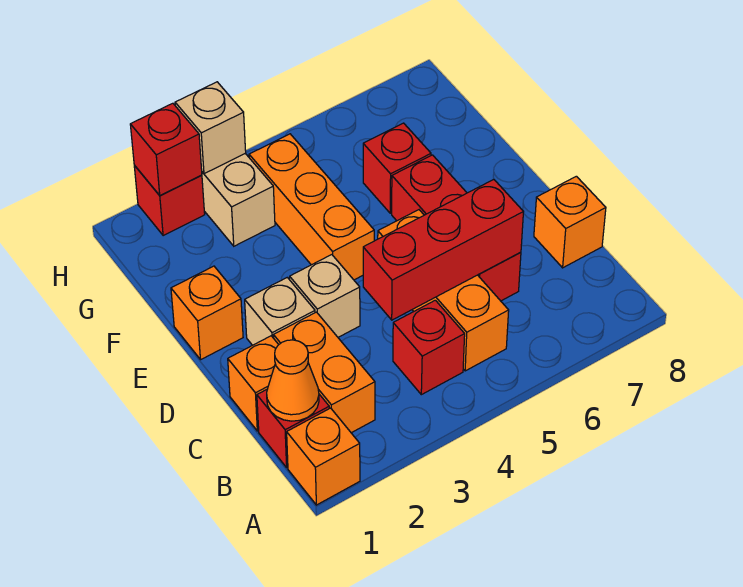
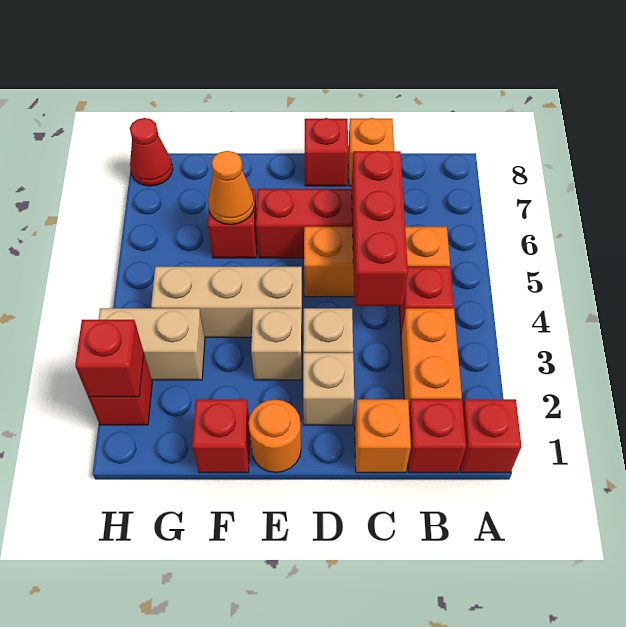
orange brick A1 level 1 -> red brick A1 level 1
orange cone B1 level 2 -> orange cone F6 level 2
orange brick B2:C2 level 1 -> orange brick B2:B3 level 1
none -> red brick D8 level 1
orange brick E1 level 1 -> orange round brick E1 level 1
orange brick E4:G4 level 1 -> tan brick E4:G4 level 1
none -> red brick F1 level 1
tan brick H3 level 2 -> tan brick E3 level 1
none -> red cone H8 level 1

